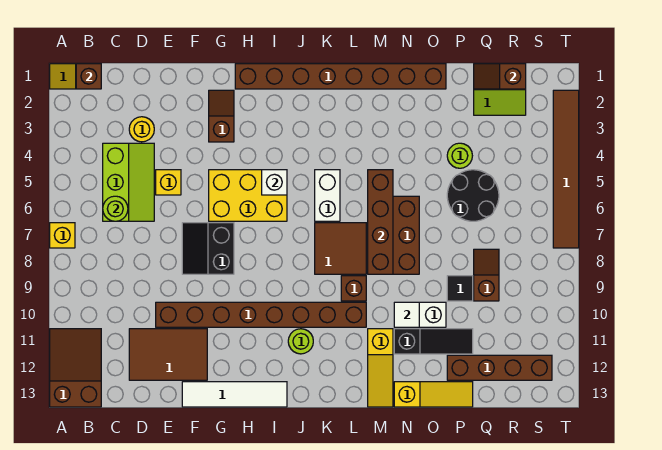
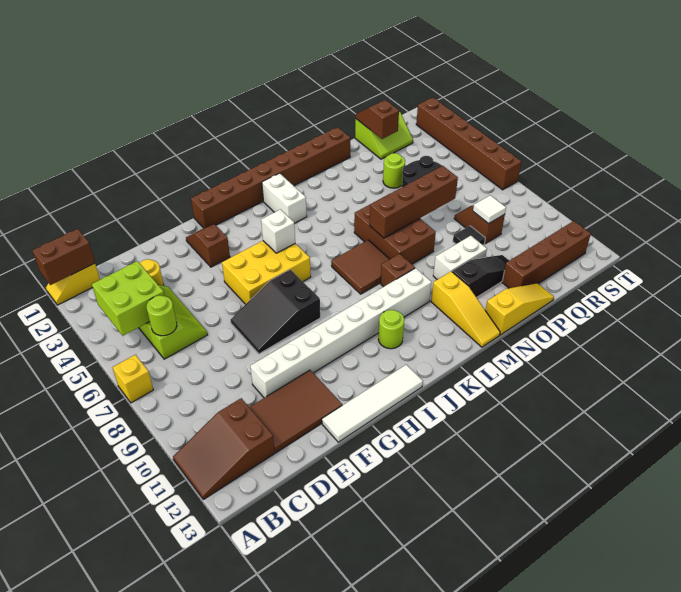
brown slope A11:B13 level 1 top 13 -> brown slope A11:C12 level 1 top C
brown brick B1 level 2 -> brown brick A1:B1 level 2
none -> lime brick B4:C5 level 2
yellow brick E5 level 1 -> none
brown brick E10:L10 level 1 -> white brick E10:L10 level 1
black slope F7:G8 level 1 top G -> black slope F7:H8 level 1 top H
white brick K5:K6 level 1 -> white brick K2:K3 level 1
brown brick M5:M8 level 2 -> brown brick M7:P7 level 2
white tile N10 level 2 -> white tile Q9 level 2
brown slope Q1:R1 level 2 top R -> brown slope Q1:Q2 level 2 top 2
brown tile T2:T7 level 1 -> brown brick T2:T7 level 1

